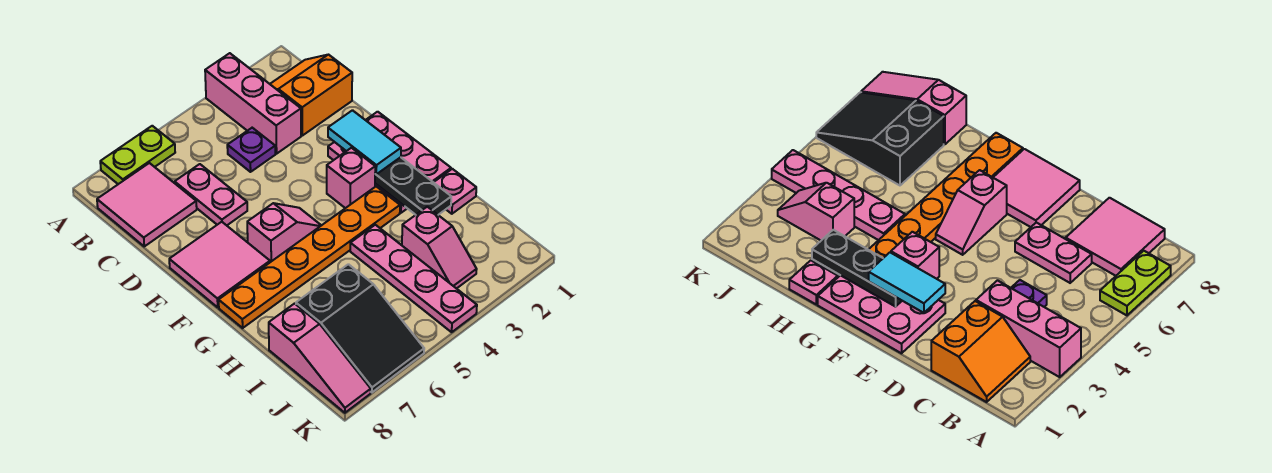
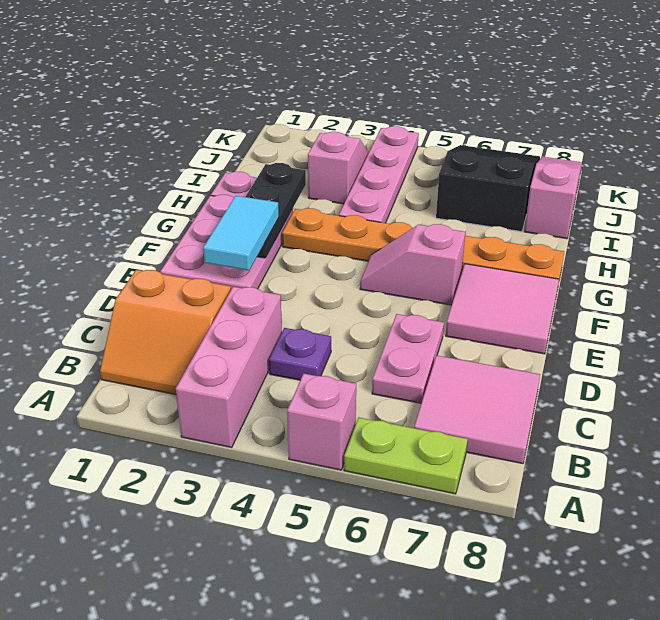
pink brick F3 level 1 -> pink brick A5 level 1

